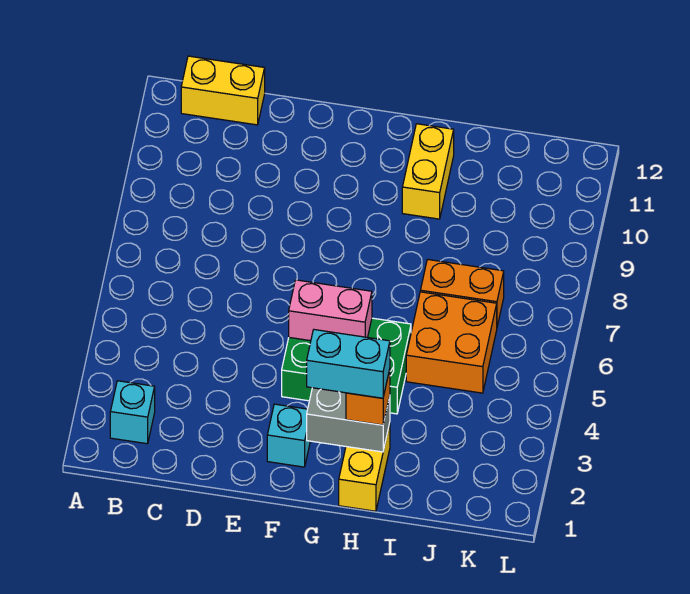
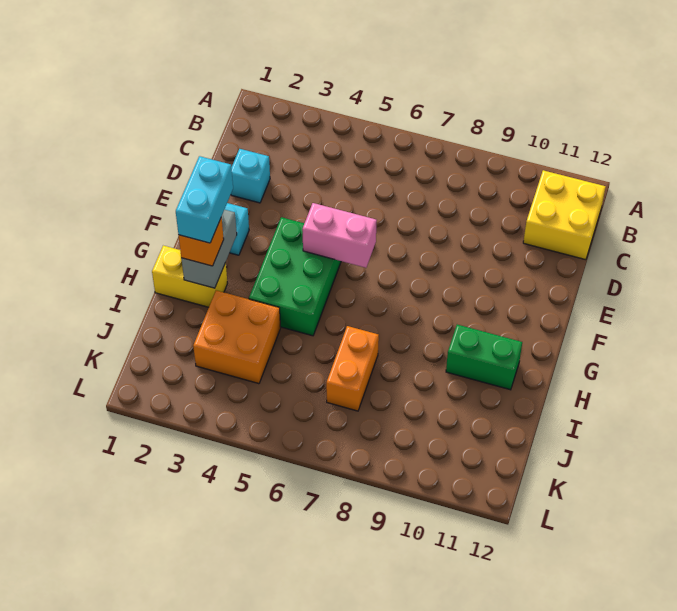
cyan brick B2 level 1 -> cyan brick D2 level 1
yellow brick B12:C12 level 1 -> yellow brick B11:C12 level 1
pink brick F5:G5 level 2 -> pink brick F5:F6 level 2
yellow brick H10:H11 level 1 -> green brick H10:H11 level 1
orange brick I5:J6 level 1 -> orange brick I3:J4 level 1

